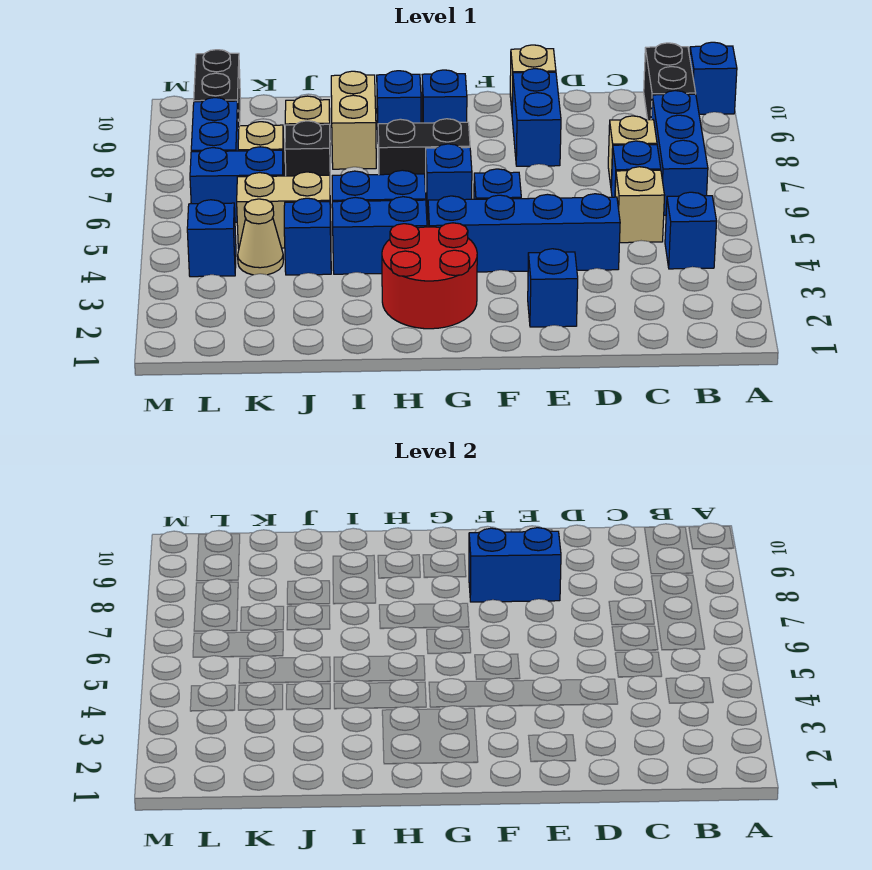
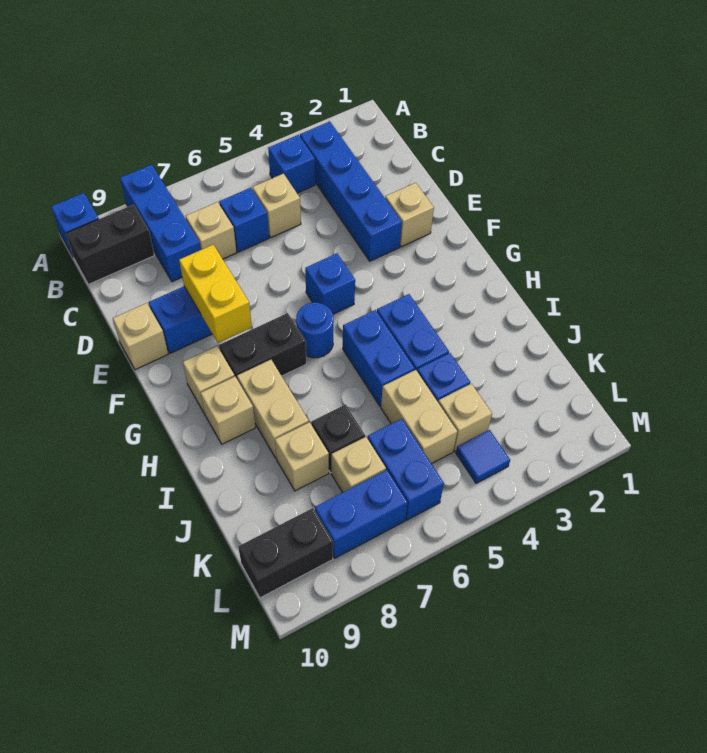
blue brick B6:B8 level 1 -> blue brick A8:C8 level 1
blue brick D4:G4 level 1 -> blue brick B3:E3 level 1
blue brick E2 level 1 -> tan brick E2 level 1
blue brick E8:F8 level 2 -> yellow brick E8:F8 level 2
red round brick G2:H3 level 1 -> none
blue brick G6 level 1 -> blue round brick G6 level 1
black brick G7:H7 level 1 -> black brick G7:G8 level 1
blue brick G9 level 1 -> tan brick G9 level 1
blue brick H9 level 1 -> tan brick H9 level 1
tan brick I8:I9 level 1 -> tan brick H8:I8 level 1
tan cone K4 level 1 -> tan brick K4 level 1
blue brick L4 level 1 -> blue tile L4 level 1

